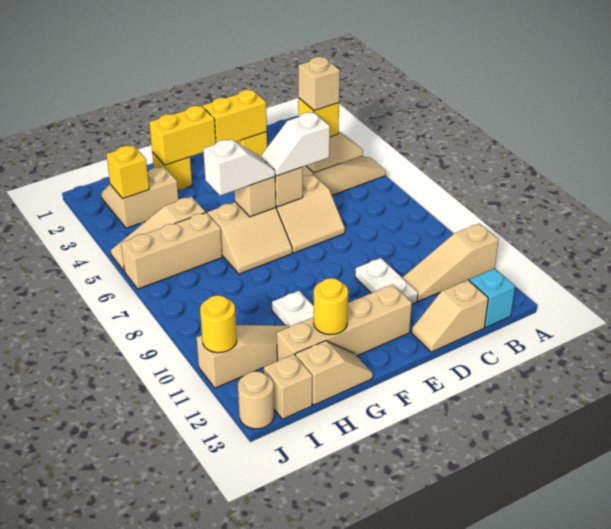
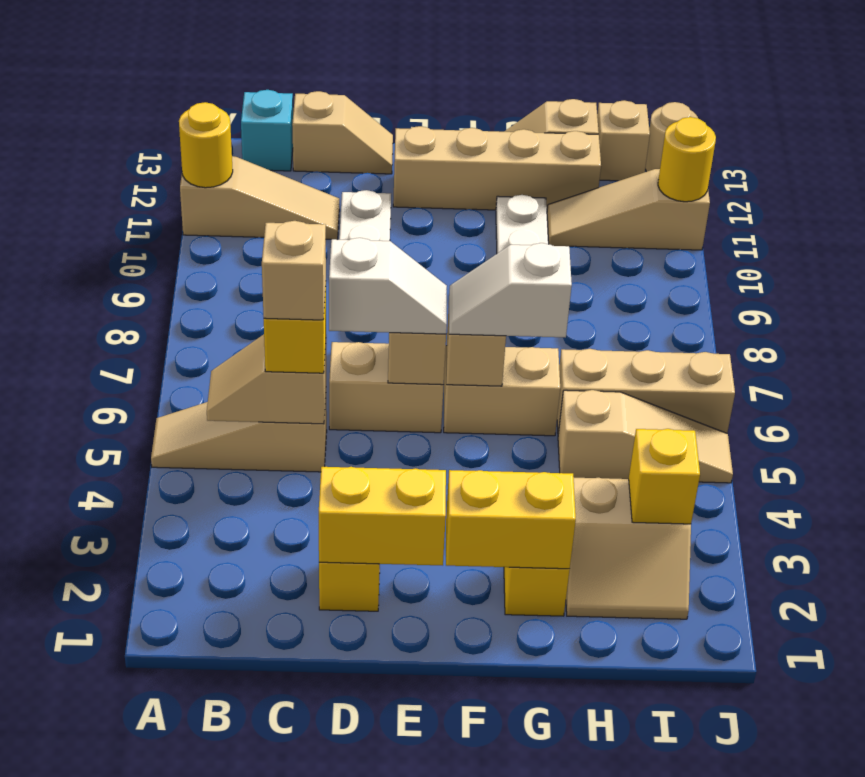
yellow round brick G12 level 2 -> yellow round brick A11 level 2

